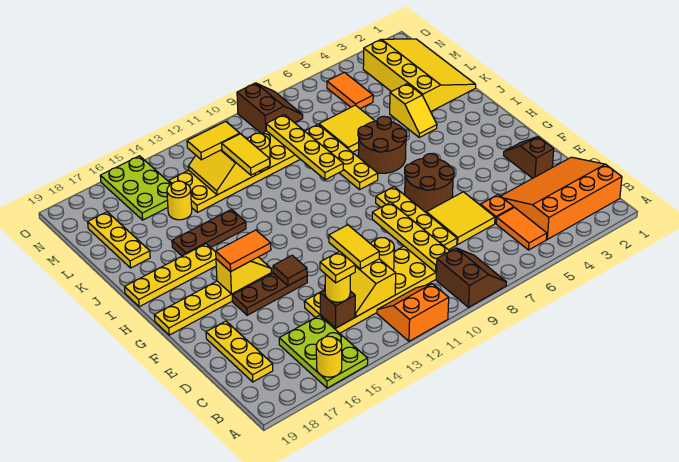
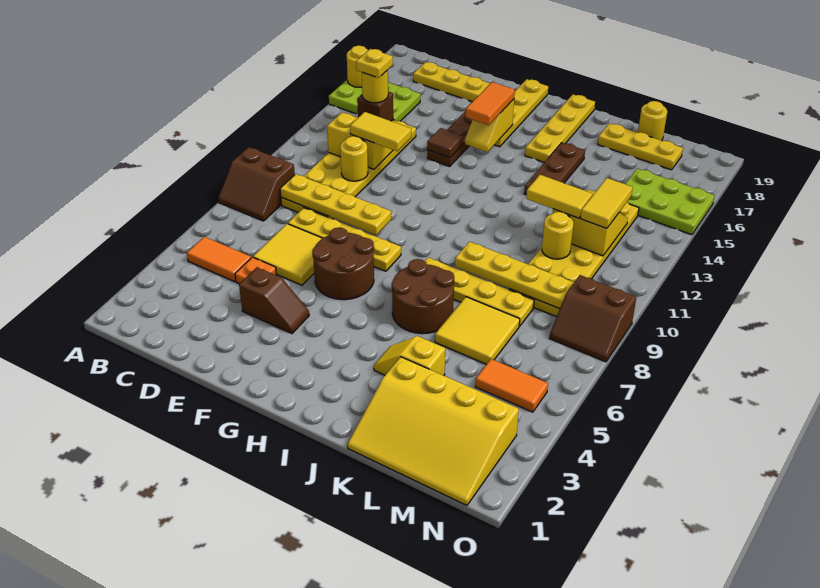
orange slope A11:B12 level 1 top A -> none
orange slope B1:D4 level 1 top B -> none
brown slope E2:F2 level 1 top E -> brown slope E4:F4 level 1 top E
yellow round brick L15 level 1 -> yellow round brick L19 level 1

